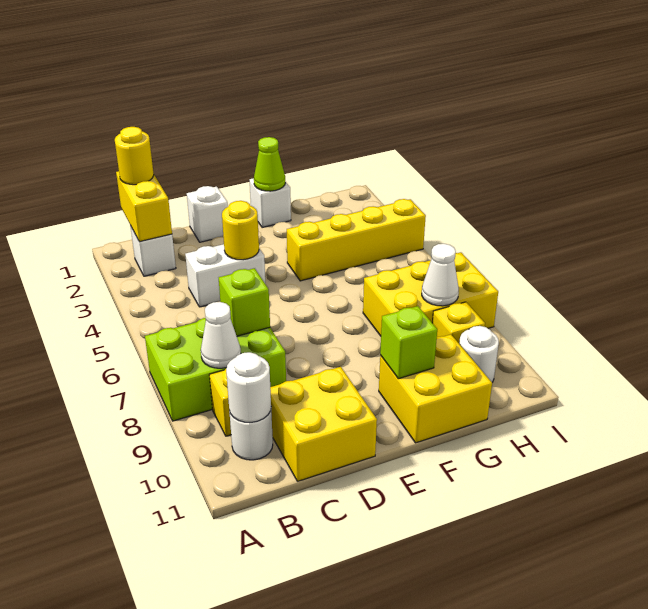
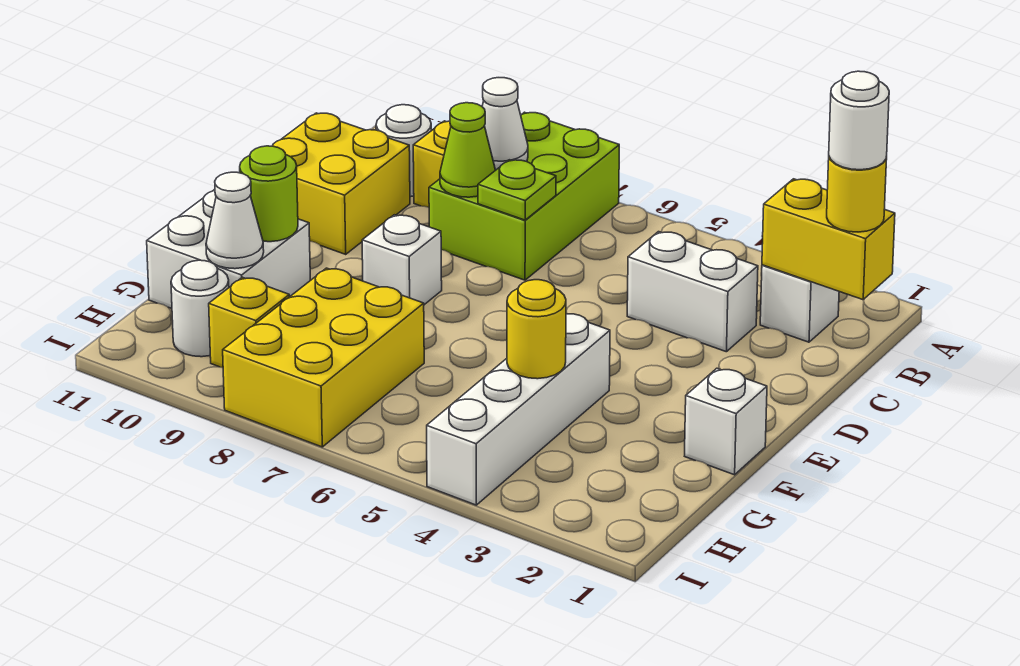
white round brick B10 level 2 -> white round brick B1 level 4
white brick C4:D4 level 1 -> white brick C3:C4 level 1
lime brick C7 level 2 -> lime plate C7 level 2
white brick D1 level 1 -> white brick E8 level 1
yellow round brick D4 level 2 -> yellow round brick G4 level 2
lime cone F1 level 2 -> lime cone C8 level 2
yellow brick F4:I4 level 1 -> white brick F4:I4 level 1
yellow brick F10:G11 level 1 -> white brick F10:G11 level 1
lime brick F10 level 2 -> lime round brick F10 level 2
white cone H8 level 2 -> white cone G10 level 2

